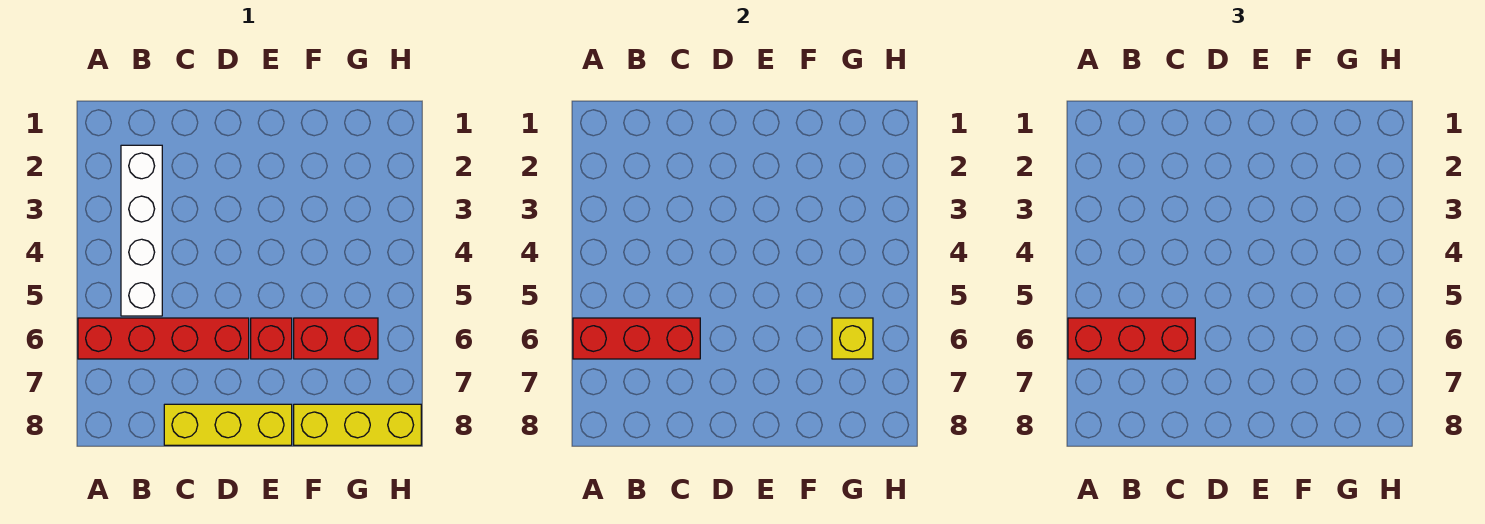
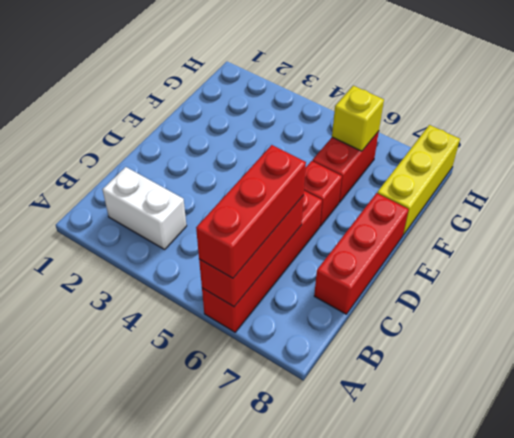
white brick B2:B5 level 1 -> white brick B2:B3 level 1
yellow brick C8:E8 level 1 -> red brick C8:E8 level 1

